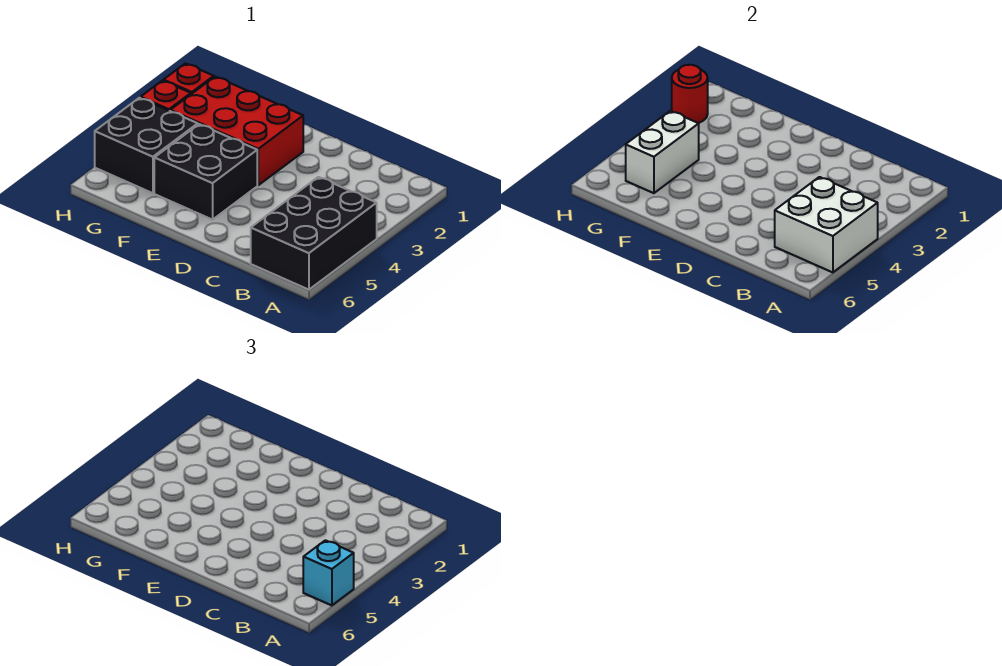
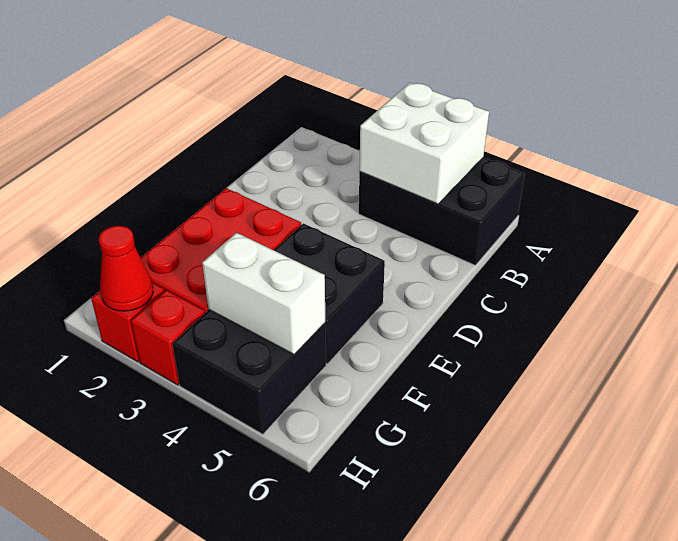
cyan brick A5 level 3 -> none
red round brick H2 level 2 -> red cone H2 level 2

